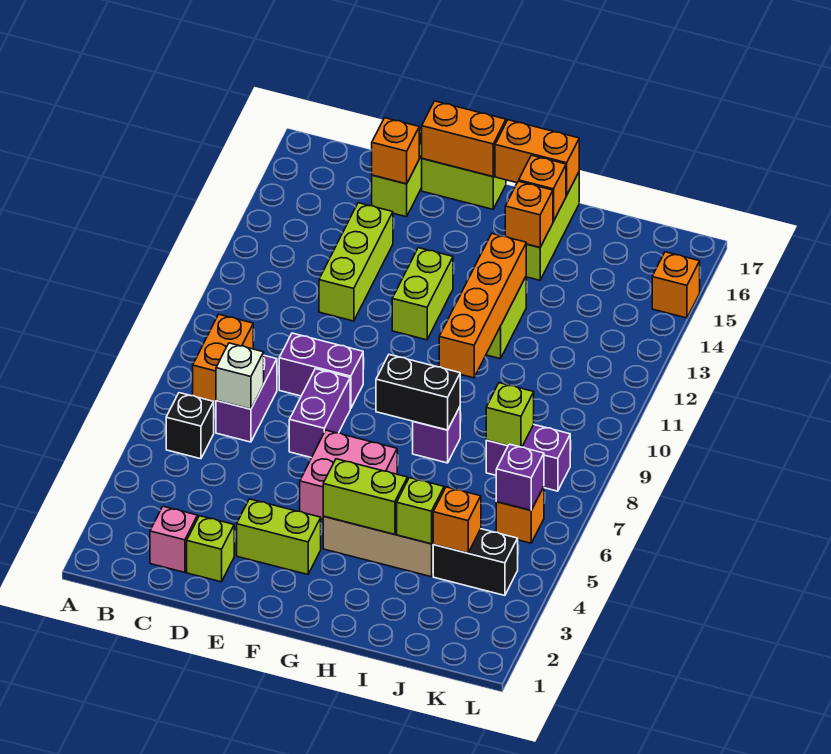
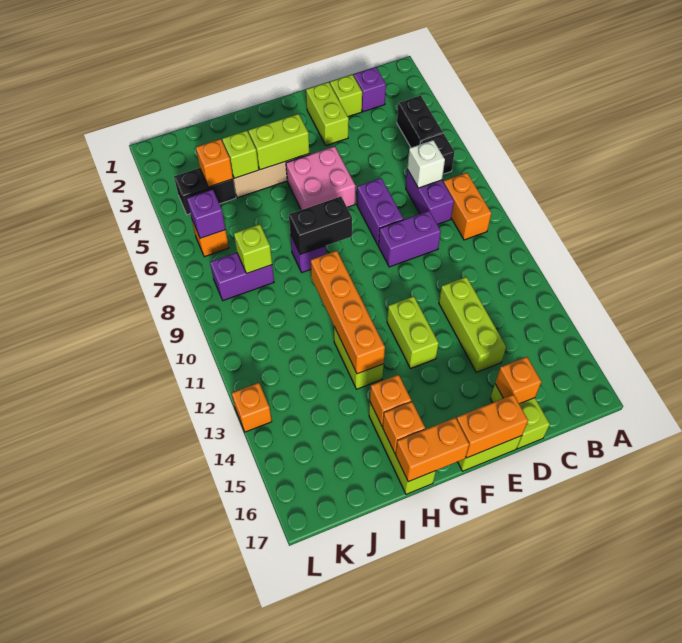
none -> black brick B4:B5 level 1
pink brick C2 level 1 -> purple brick C2 level 1
lime brick E3:F3 level 1 -> lime brick E2:E3 level 1
orange brick L15 level 1 -> orange brick L13 level 1

